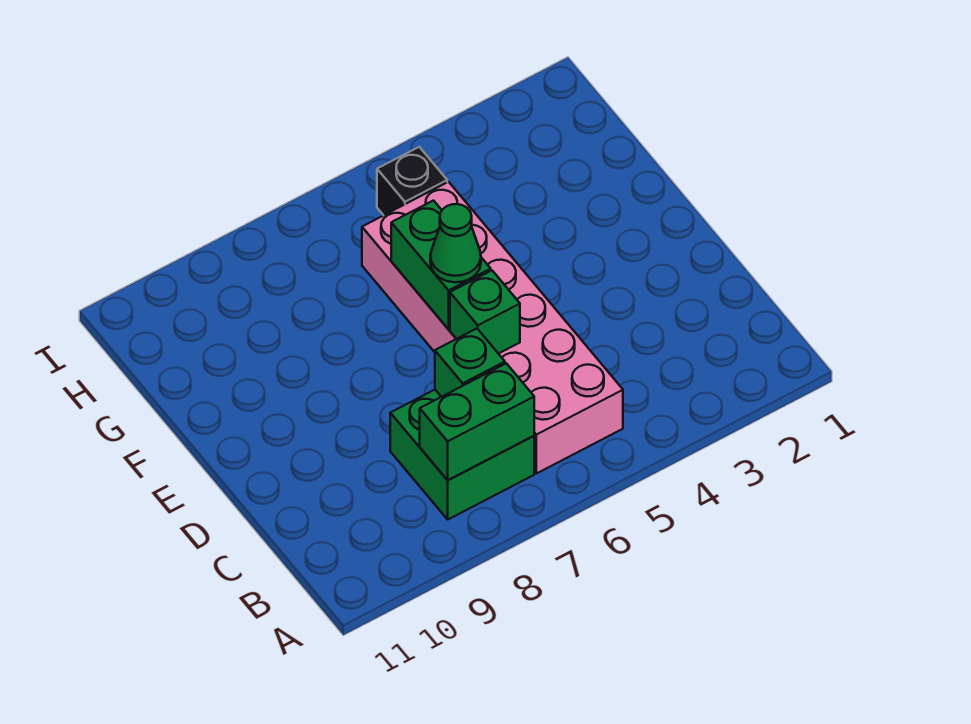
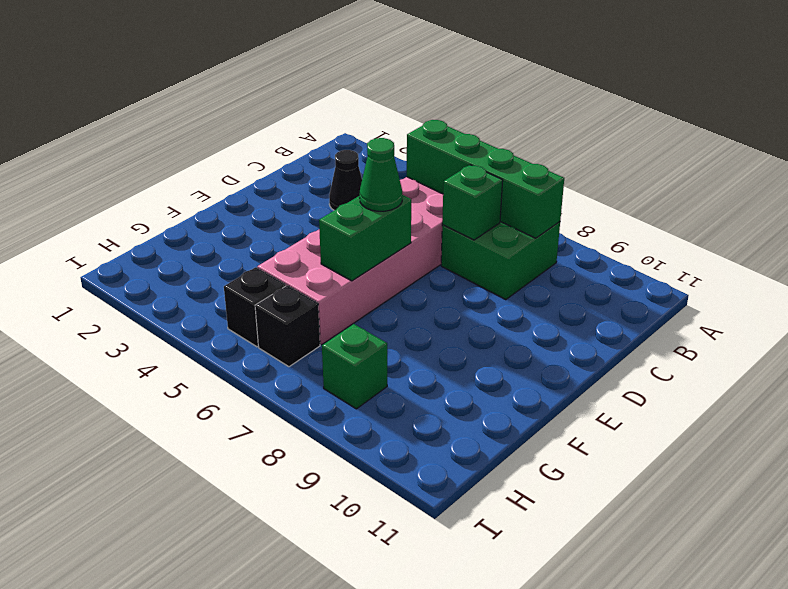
green brick B7:B8 level 2 -> green brick B5:B8 level 2
none -> black cone C3 level 1
green brick D6 level 2 -> green brick H8 level 1
none -> black brick H6 level 1

